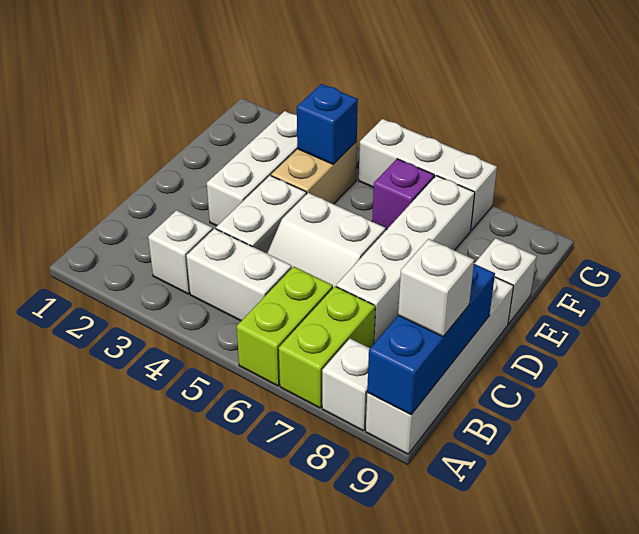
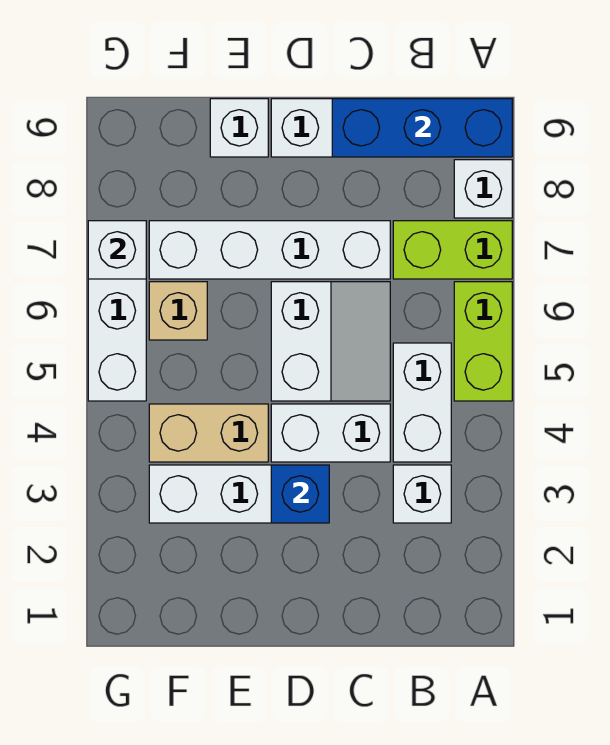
lime brick A6:B6 level 1 -> lime brick A5:A6 level 1
white brick B9 level 3 -> white brick G7 level 2
blue brick F4 level 2 -> blue brick D3 level 2
purple brick F6 level 1 -> tan brick F6 level 1

